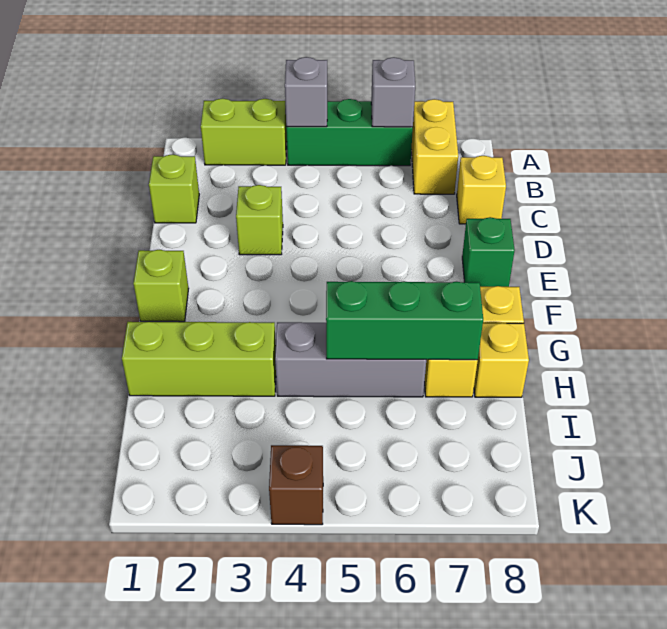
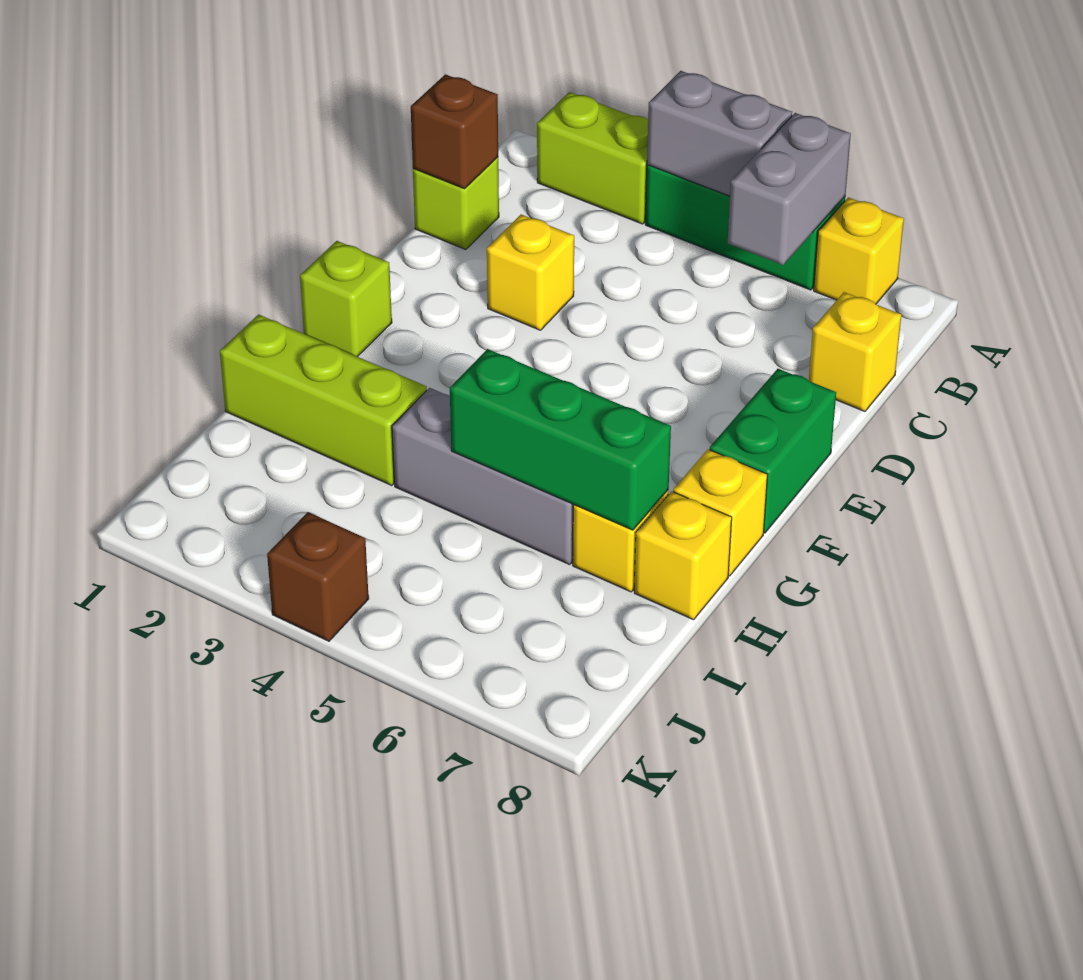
grey brick A4 level 2 -> grey brick A4:A5 level 2
grey brick A6 level 2 -> grey brick A6:B6 level 2
yellow brick A7:B7 level 1 -> yellow brick A7 level 1
none -> brown brick C1 level 2
lime brick D3 level 1 -> yellow brick D3 level 1
green brick E8 level 1 -> green brick E8:F8 level 1

